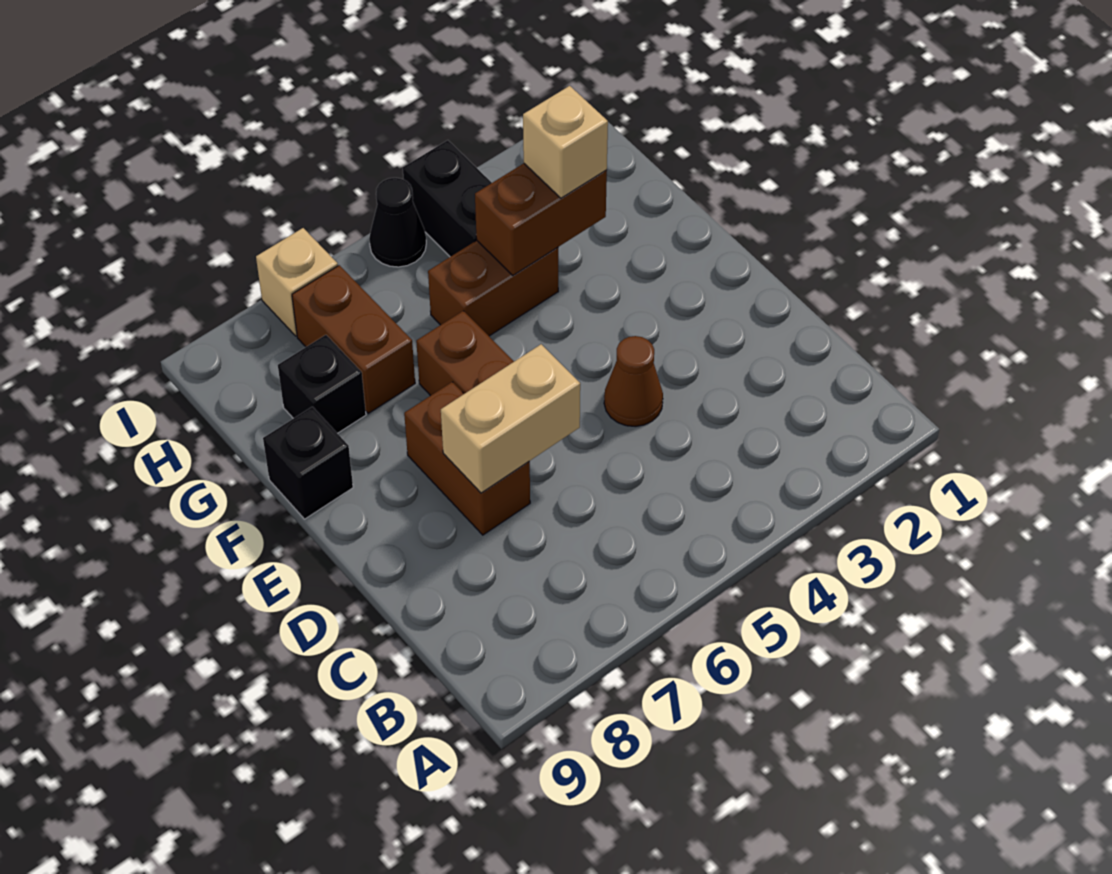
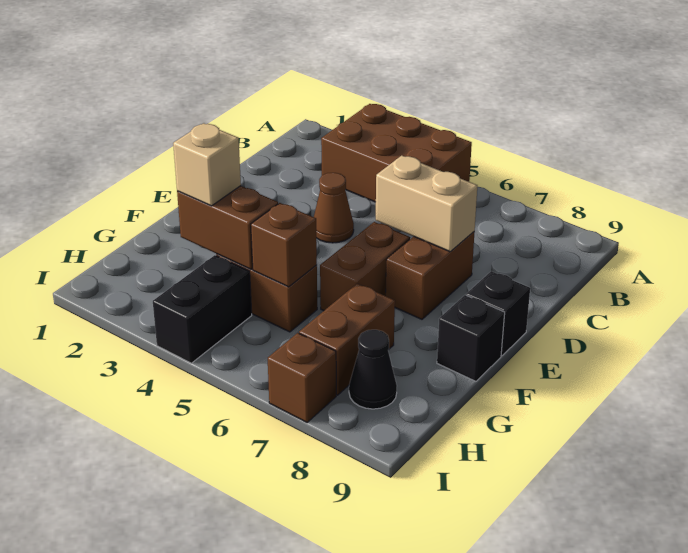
none -> brown brick A3:B5 level 1
none -> brown brick G5 level 2
black brick G8 level 1 -> black brick E9 level 1
black cone I5 level 1 -> black cone H8 level 1
tan brick I7 level 1 -> brown brick I7 level 1

